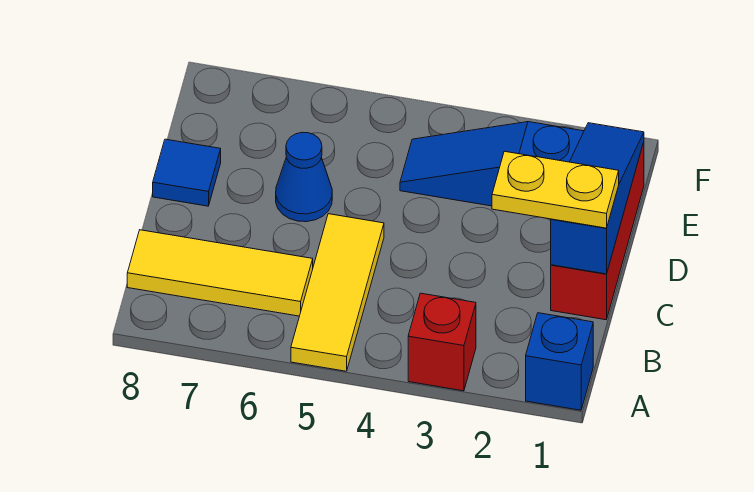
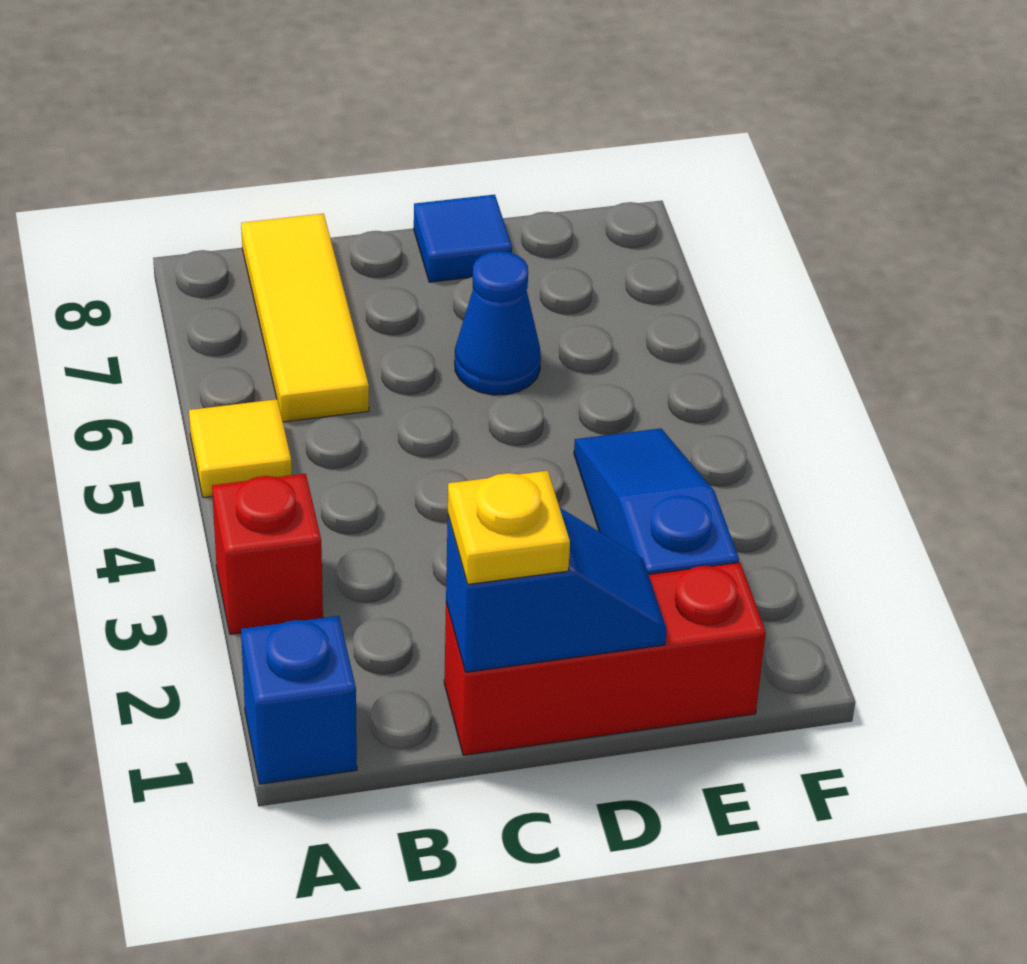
yellow tile A5:C5 level 1 -> yellow tile A5 level 1
blue slope C1:E1 level 2 top C -> blue slope C1:D1 level 2 top C
yellow plate C1:C2 level 3 -> yellow plate C1 level 3

